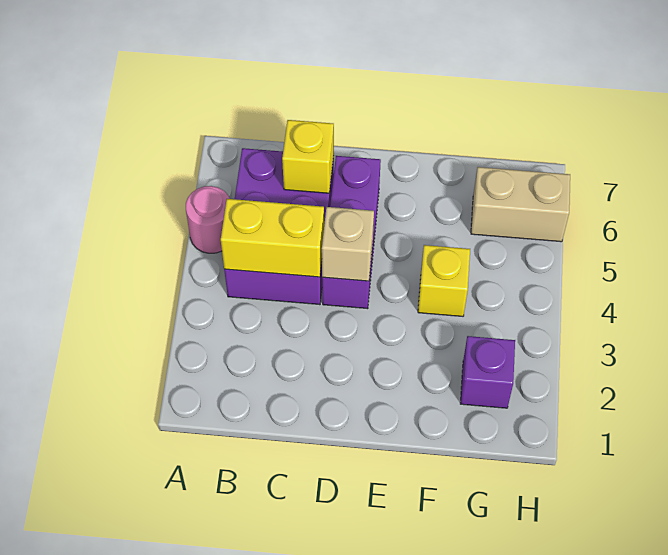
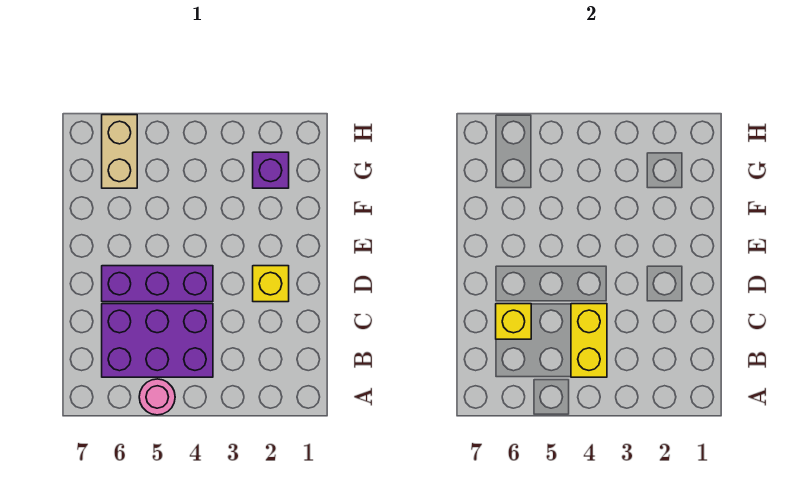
tan brick D4 level 2 -> none
yellow brick F4 level 1 -> yellow brick D2 level 1

